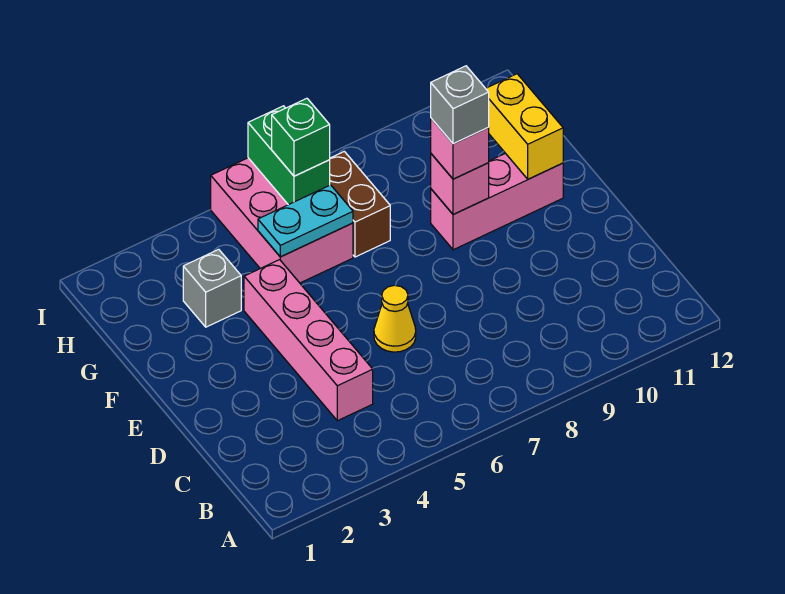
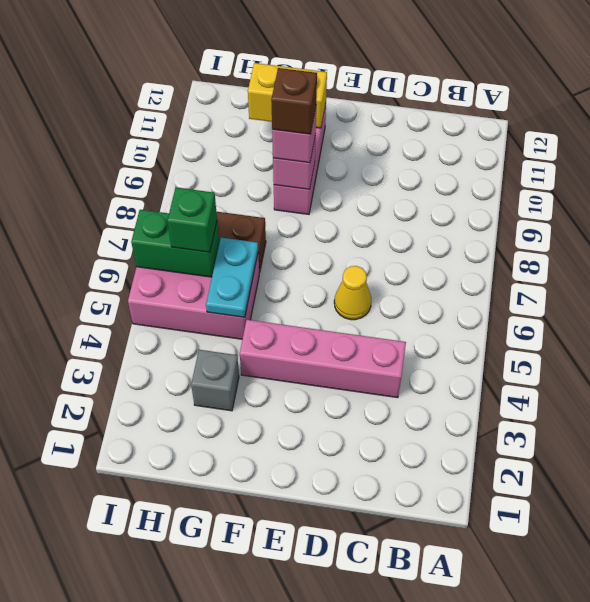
grey brick F9 level 4 -> brown brick F9 level 4

